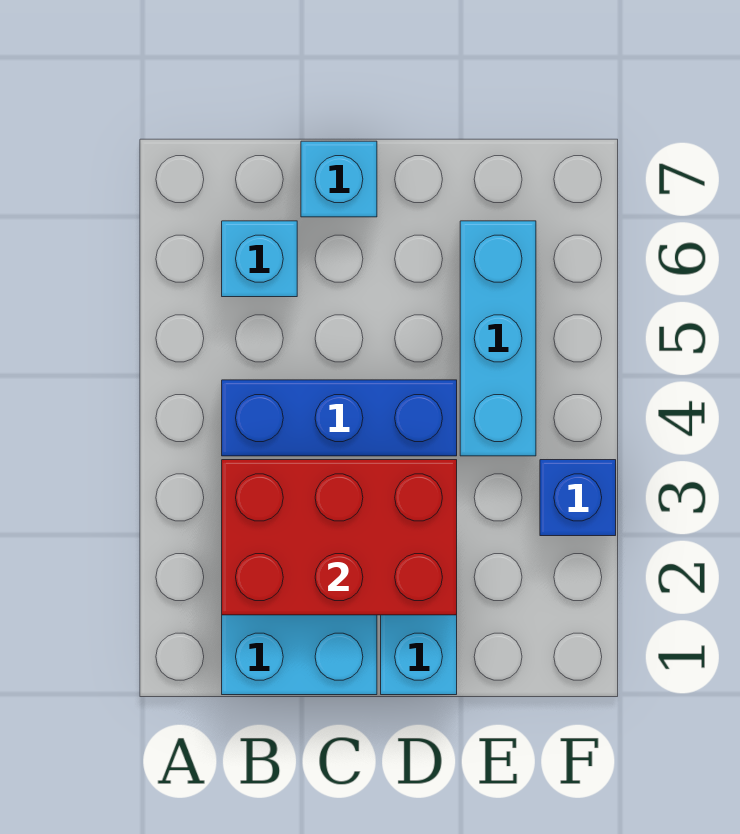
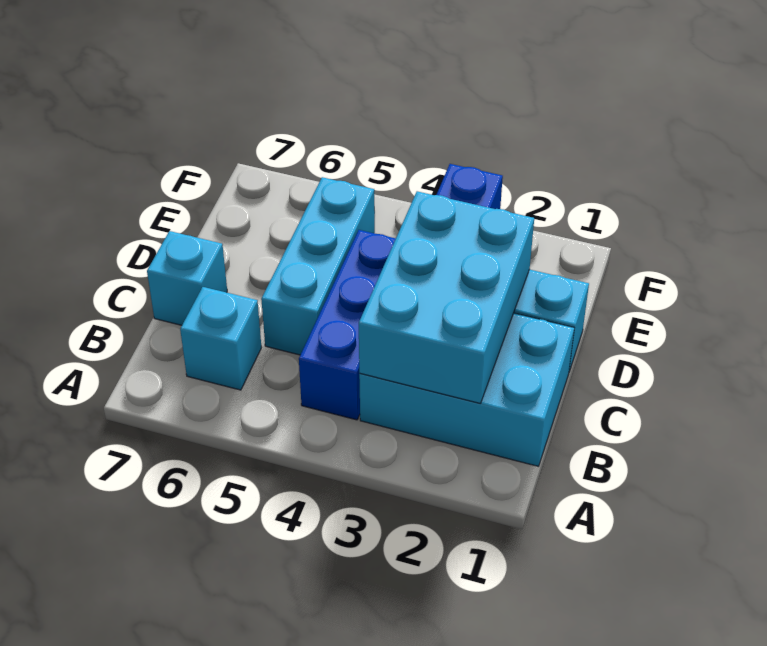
red brick B2:D3 level 2 -> cyan brick B2:D3 level 2
cyan brick E4:E6 level 1 -> cyan brick C5:E5 level 1

